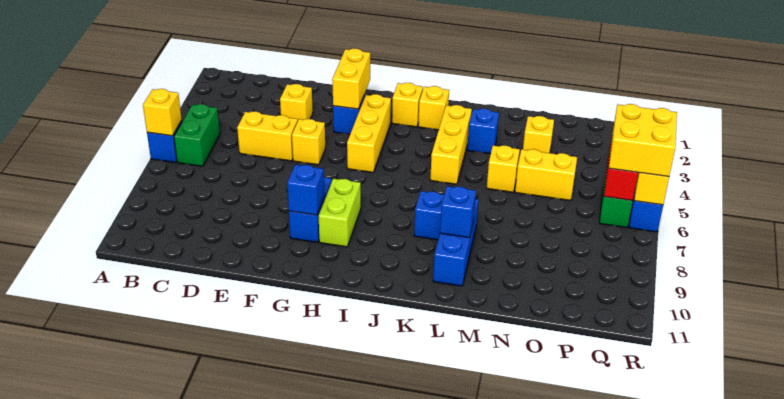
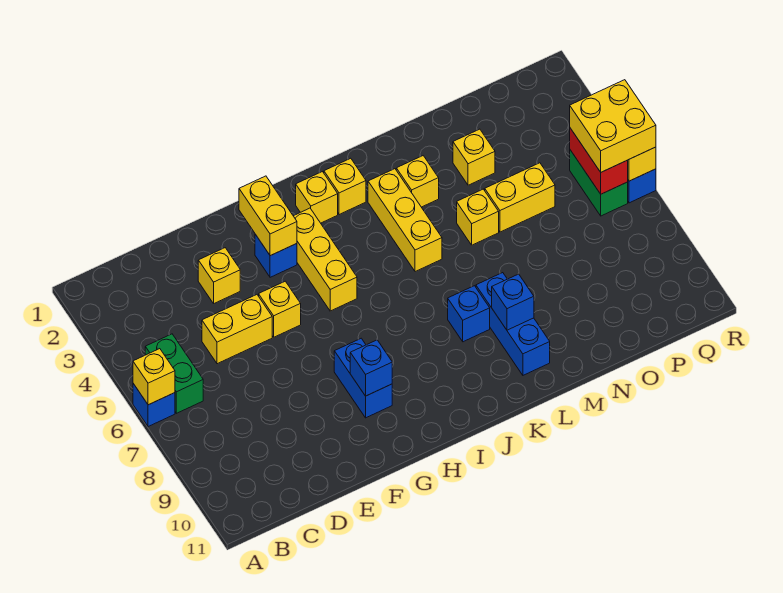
lime brick H8:H9 level 1 -> none
blue brick L3 level 1 -> yellow brick L3 level 1

